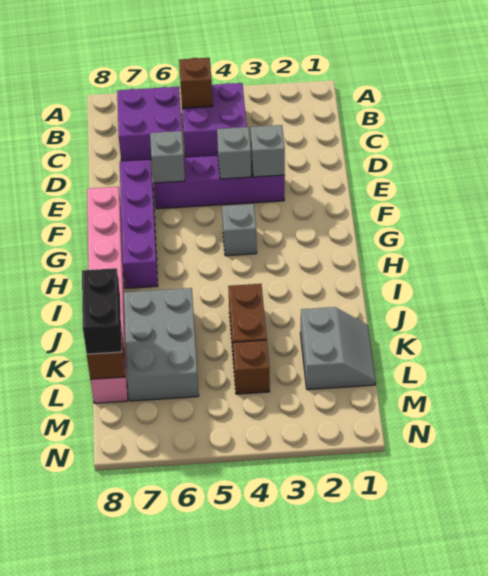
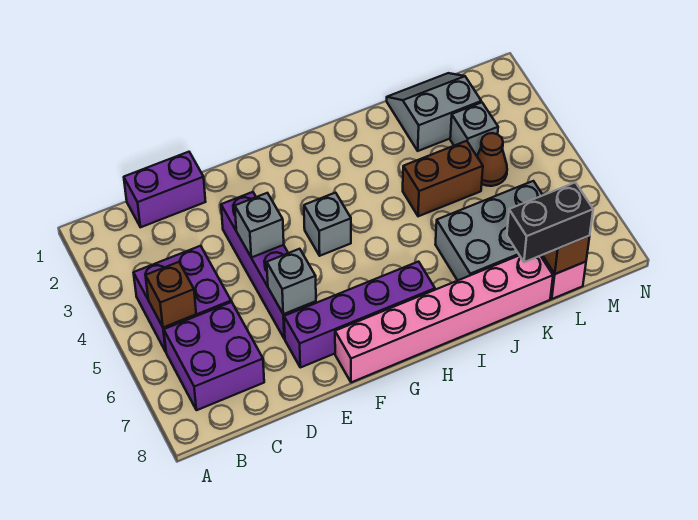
none -> purple brick C1:D1 level 1
grey brick E3 level 2 -> grey brick L3 level 1
brown brick L4 level 1 -> brown cone L4 level 1

